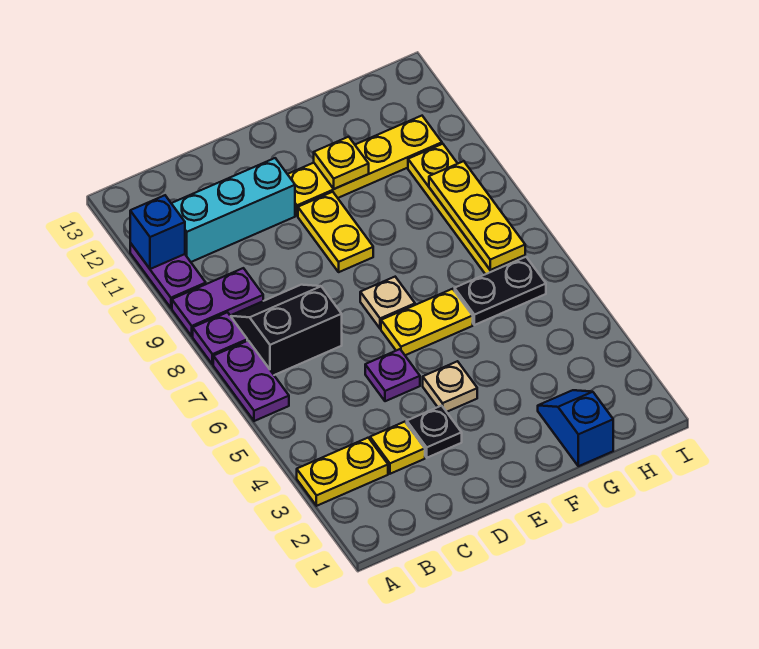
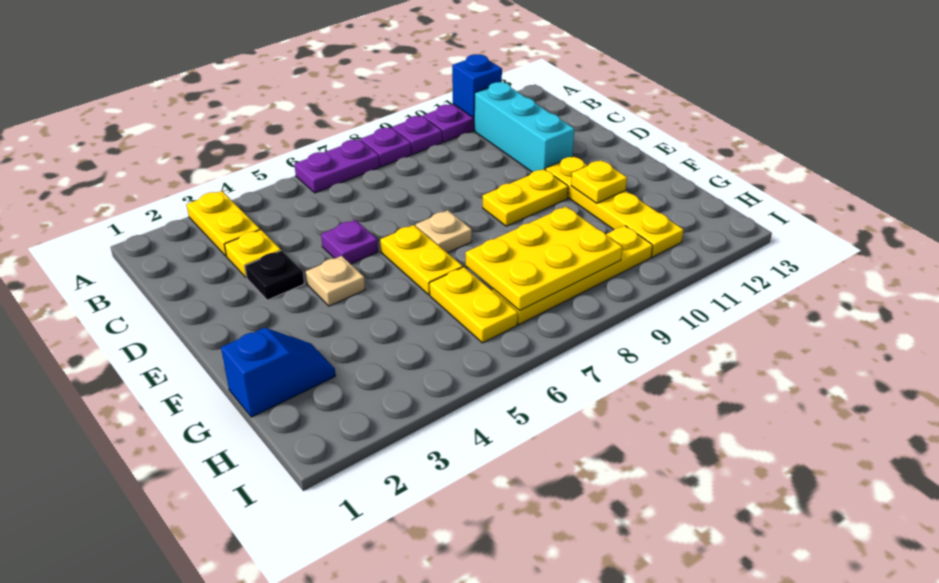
purple plate A9:B9 level 1 -> purple plate A9 level 1
black slope B7:C8 level 1 top 7 -> none
black plate G6:H6 level 1 -> yellow plate G6:H6 level 1
yellow plate H7:H9 level 2 -> yellow plate G7:H9 level 2

